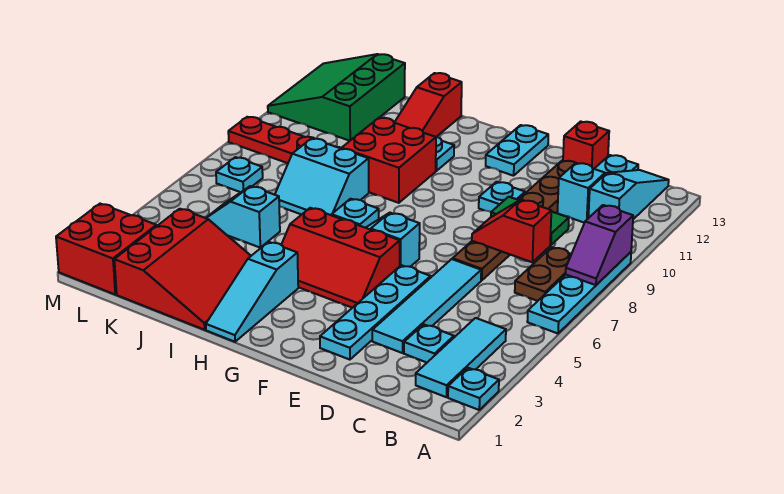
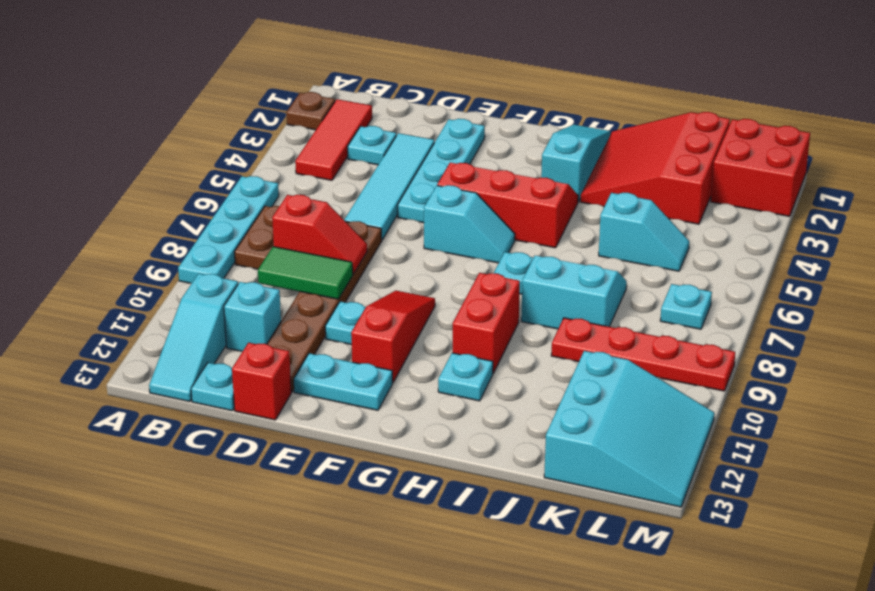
cyan plate A2 level 1 -> brown plate A2 level 1
purple slope A8:A9 level 2 top 9 -> none
cyan tile B2:B4 level 1 -> red tile B2:B4 level 1
cyan plate F12:F13 level 1 -> cyan plate E12:F12 level 1
red brick H9:I10 level 1 -> red brick H9:H10 level 1
red slope I11:I13 level 1 top 13 -> red slope F9:F11 level 1 top 11
green slope K11:M13 level 1 top K -> cyan slope K11:M13 level 1 top K

